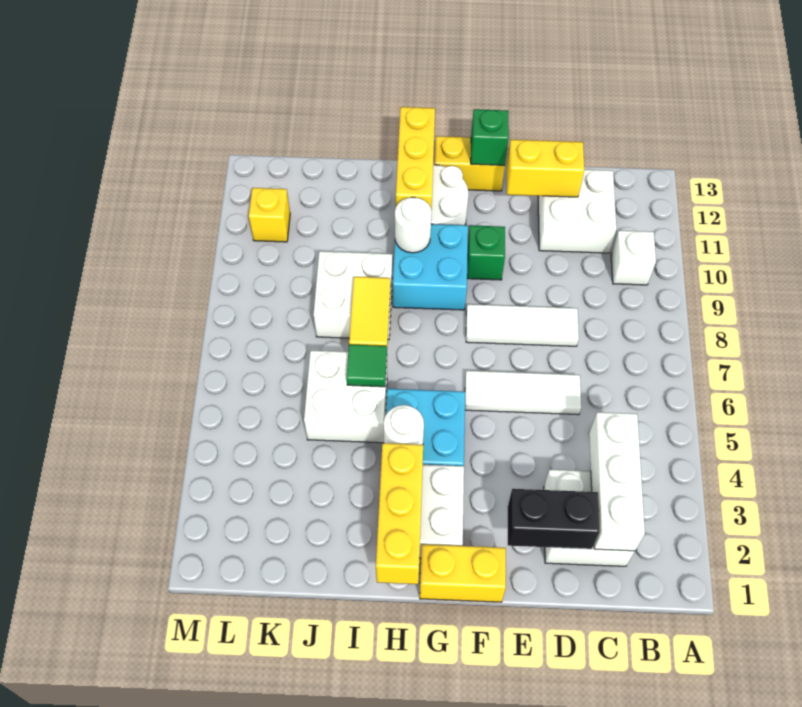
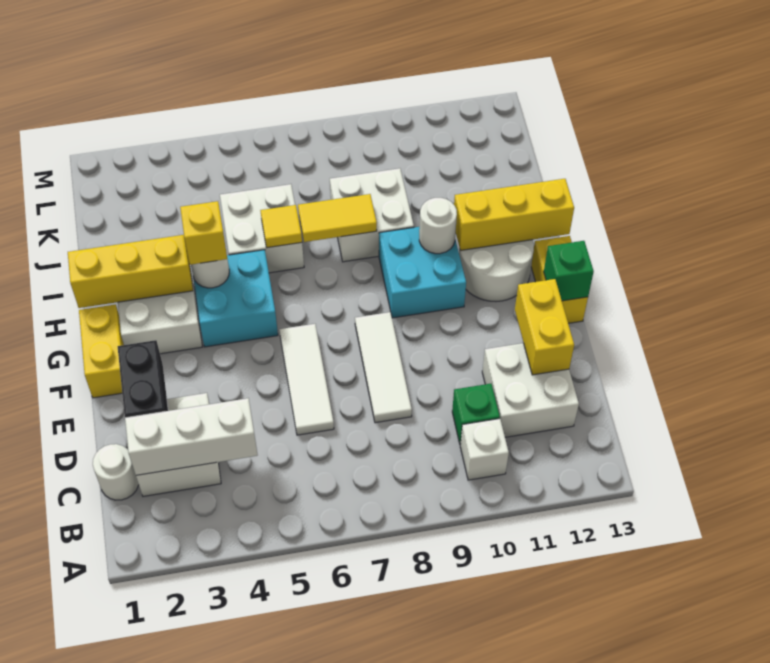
none -> white round brick C1 level 1
green brick F10 level 1 -> green brick C10 level 1
green tile I6 level 2 -> yellow tile I6 level 2
yellow brick L11 level 1 -> yellow brick H4 level 3

